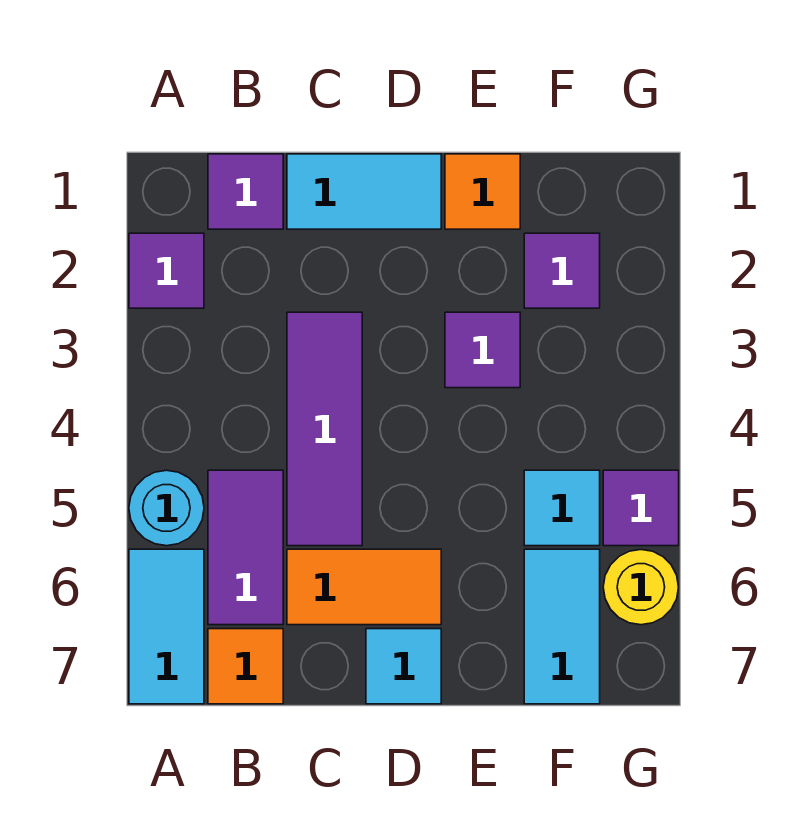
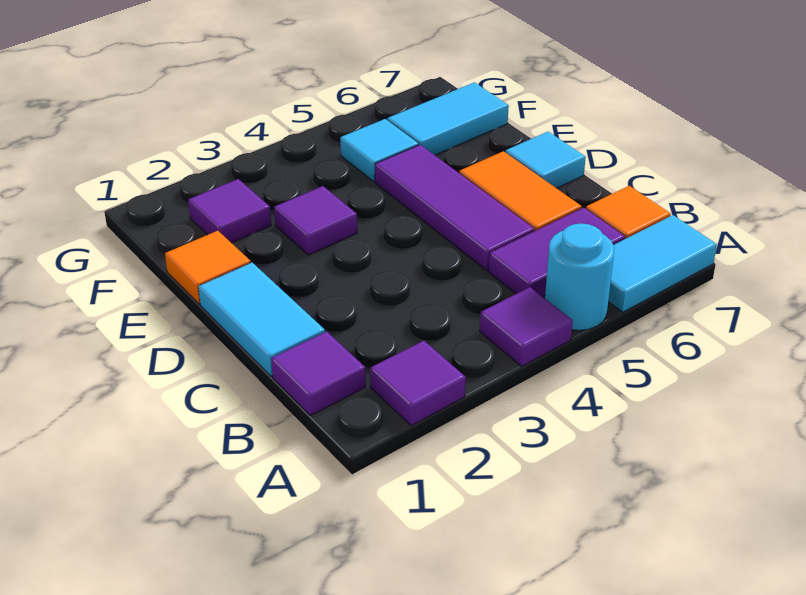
purple tile C3:C5 level 1 -> purple tile C5:E5 level 1
purple tile G5 level 1 -> purple tile A4 level 1
yellow round brick G6 level 1 -> none

